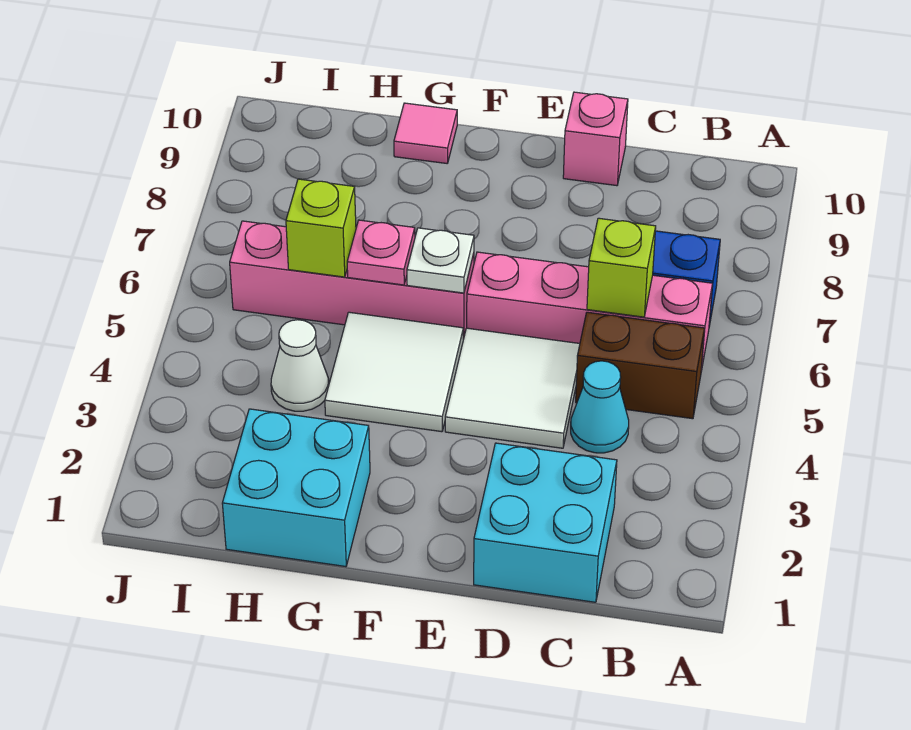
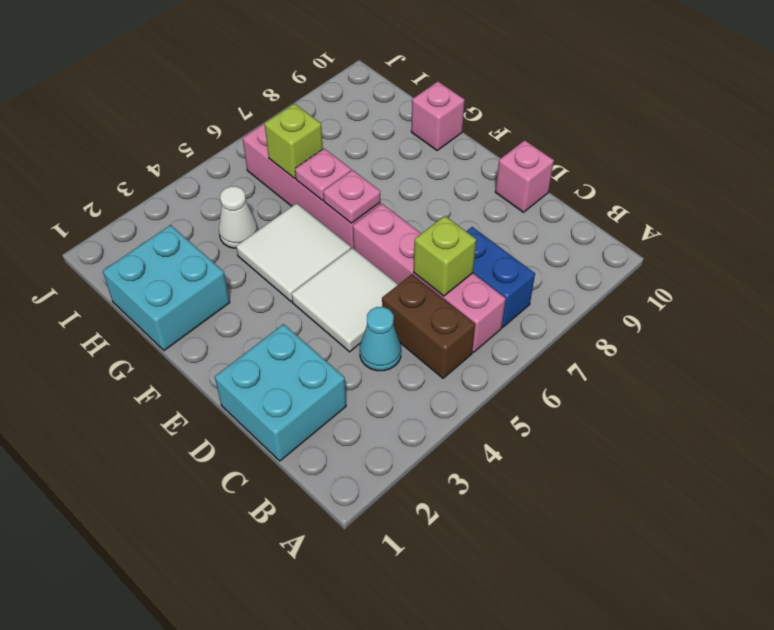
white plate F6 level 2 -> pink plate F6 level 2
pink tile G10 level 1 -> pink brick G10 level 1

